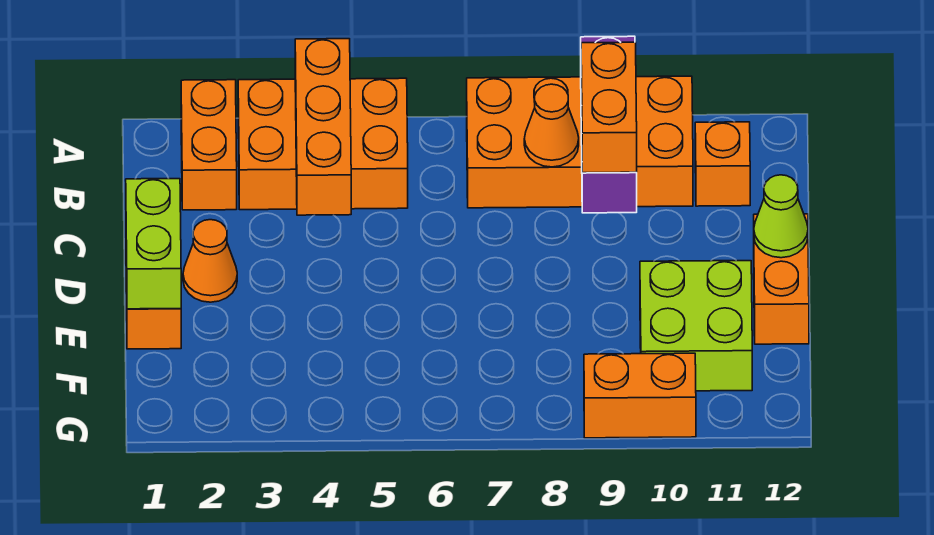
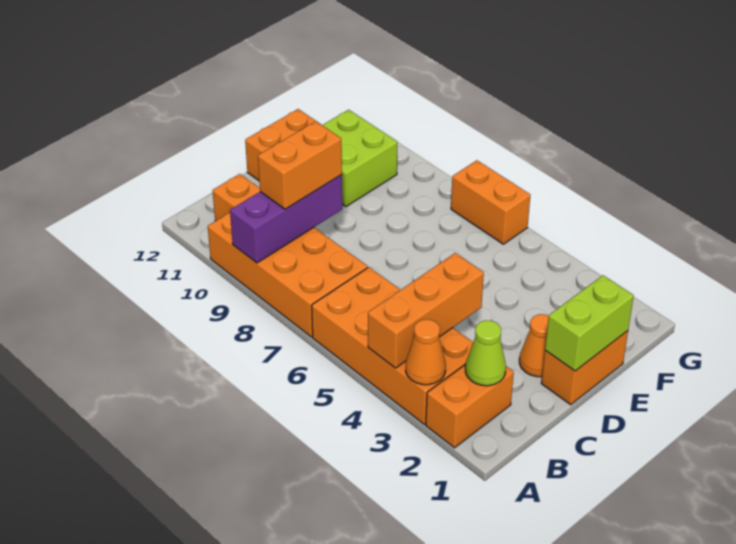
orange brick A3:B5 level 1 -> orange brick A3:B6 level 1
orange cone B8 level 2 -> orange cone A3 level 2
lime cone D12 level 2 -> lime cone B2 level 2
orange brick G9:G10 level 1 -> orange brick G6:G7 level 1

